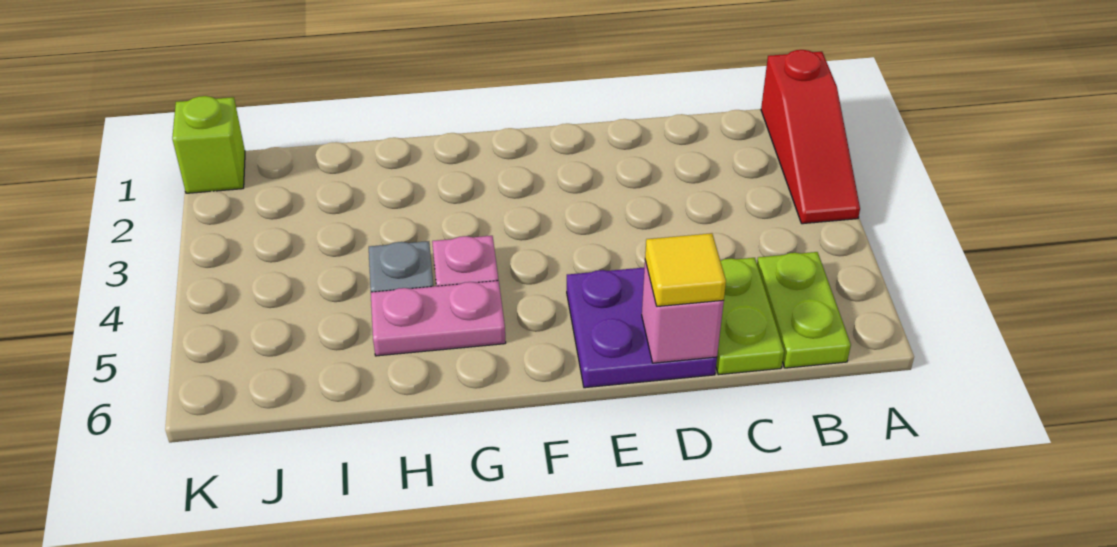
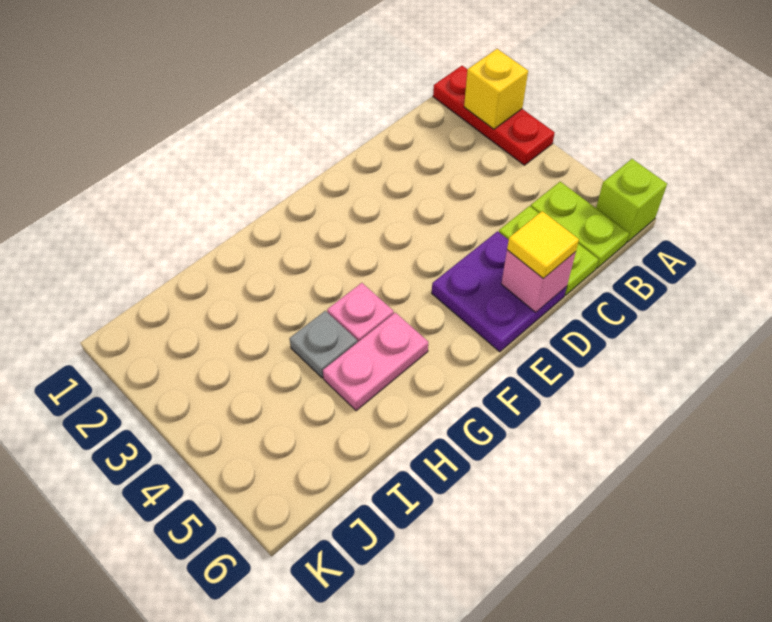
red slope A1:A3 level 1 top 1 -> red plate A1:A3 level 1
none -> yellow brick A2 level 2
lime brick K1 level 1 -> lime brick A6 level 1

